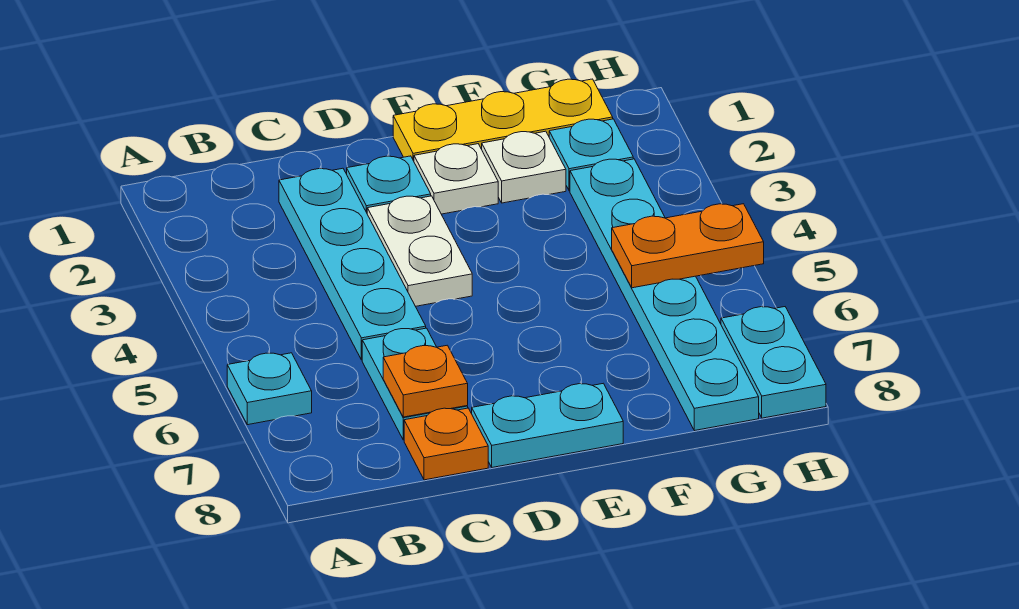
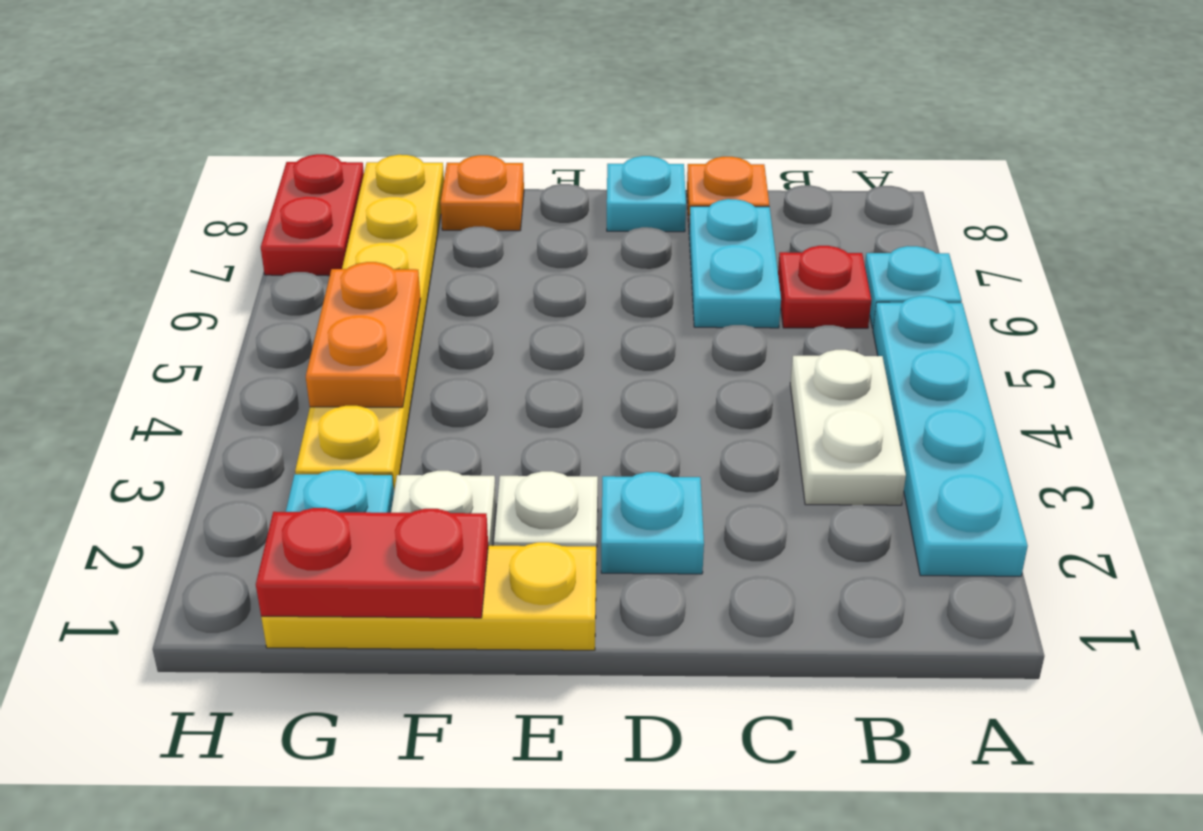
none -> red plate B6 level 1
cyan plate C2:C5 level 1 -> cyan plate A2:A5 level 1
orange plate C7 level 2 -> orange plate F8 level 1
white plate D3:D4 level 1 -> white plate B3:B4 level 1
cyan plate D8:E8 level 1 -> cyan plate D8 level 1
none -> red plate F1:G1 level 2
cyan plate G3:G8 level 1 -> yellow plate G3:G8 level 1
orange plate G5:H5 level 2 -> orange plate G4:G5 level 2
cyan plate H7:H8 level 1 -> red plate H7:H8 level 1

